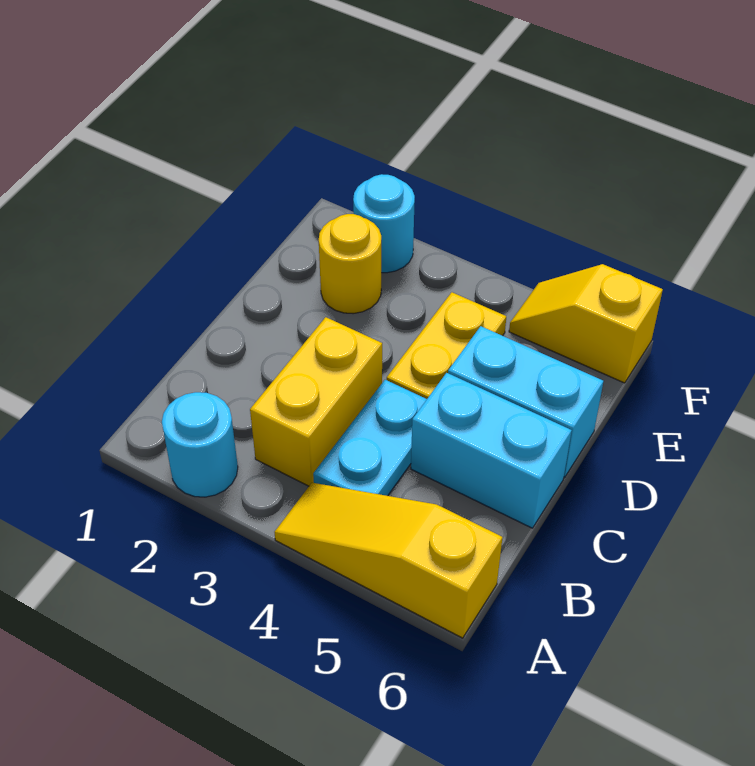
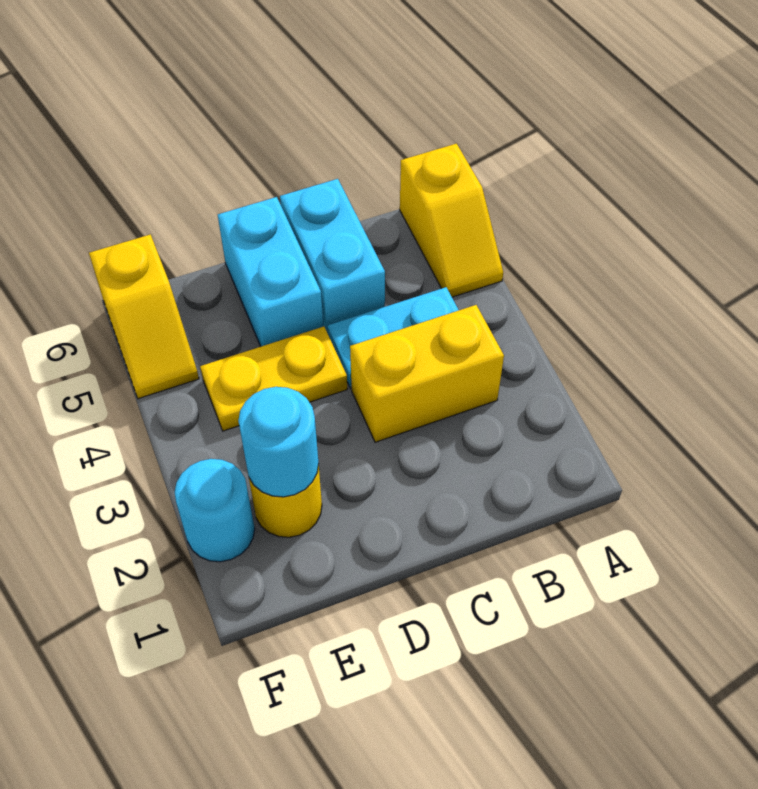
cyan round brick A2 level 1 -> cyan round brick E2 level 2
yellow slope A4:A6 level 1 top 6 -> yellow slope A5:A6 level 1 top 6

